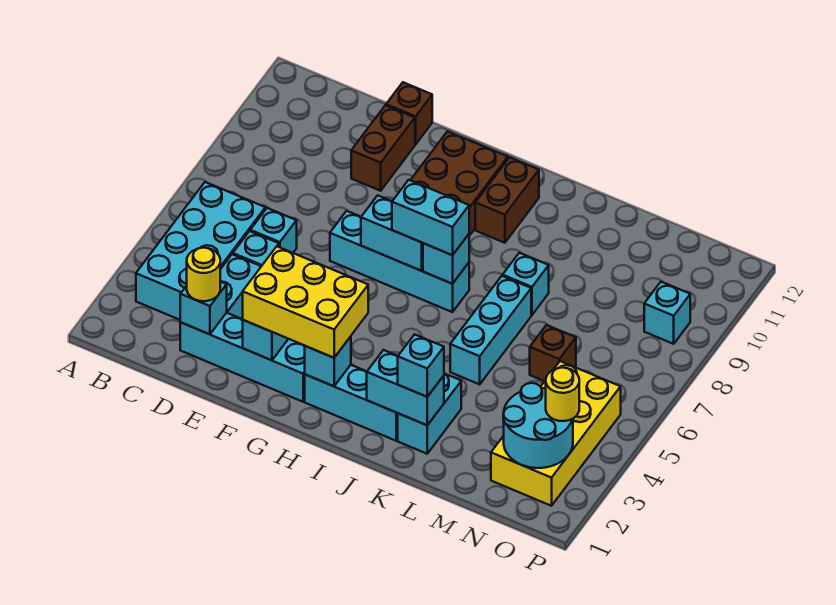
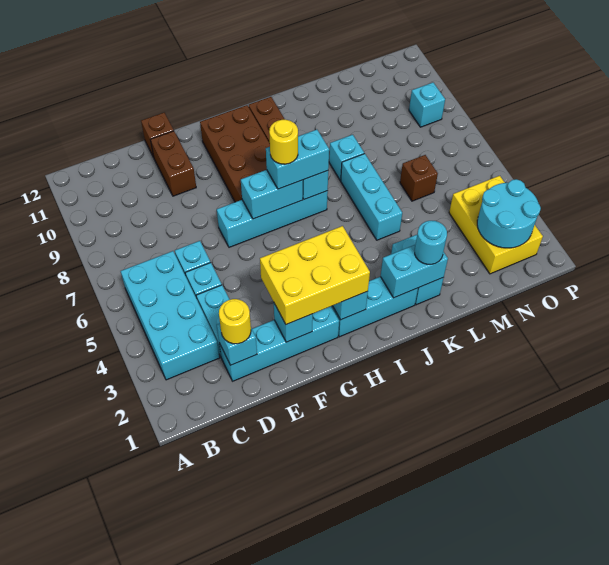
cyan brick K2 level 3 -> cyan round brick K2 level 3
yellow brick N2:O5 level 1 -> yellow brick N2:O4 level 1
yellow round brick O3 level 3 -> yellow round brick H7 level 4

